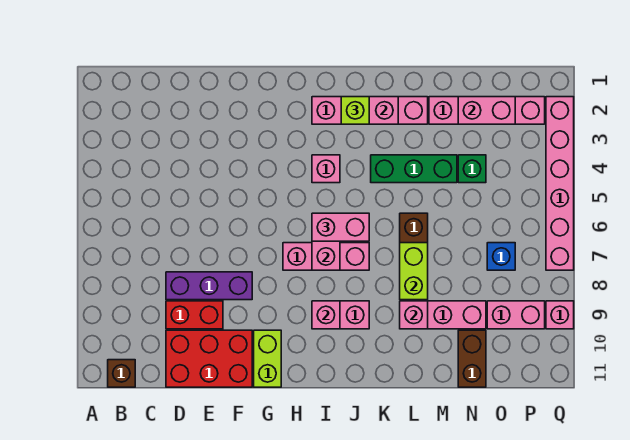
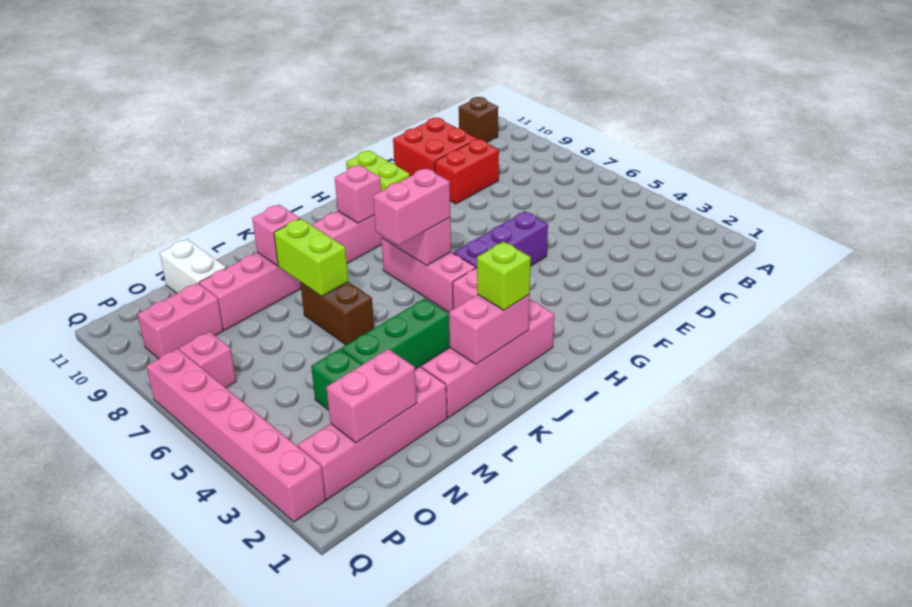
purple brick D8:F8 level 1 -> purple brick F5:H5 level 1
red brick D10:F11 level 1 -> red brick D10:E11 level 1
pink brick H7:J7 level 1 -> pink brick I5:I7 level 1
brown brick N10:N11 level 1 -> white brick N10:N11 level 1
blue brick O7 level 1 -> none
pink brick Q9 level 1 -> pink brick P7 level 1

